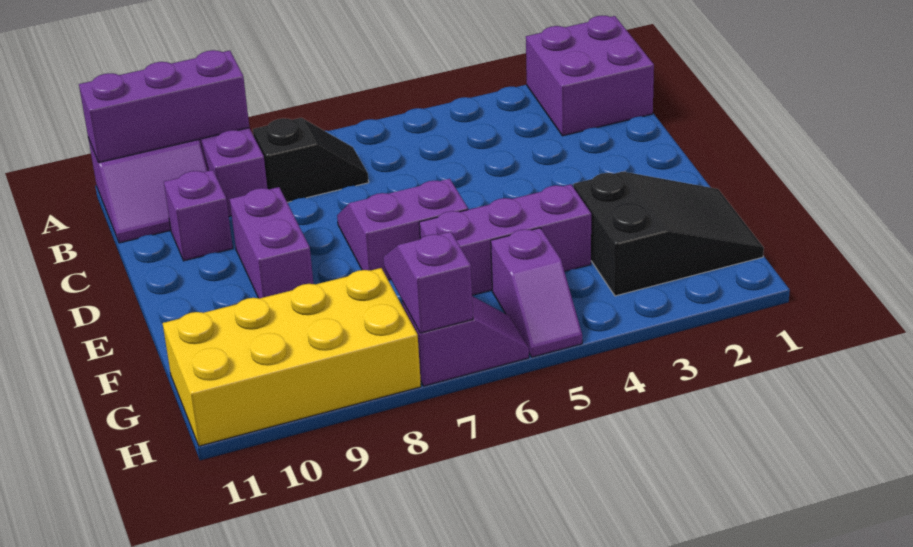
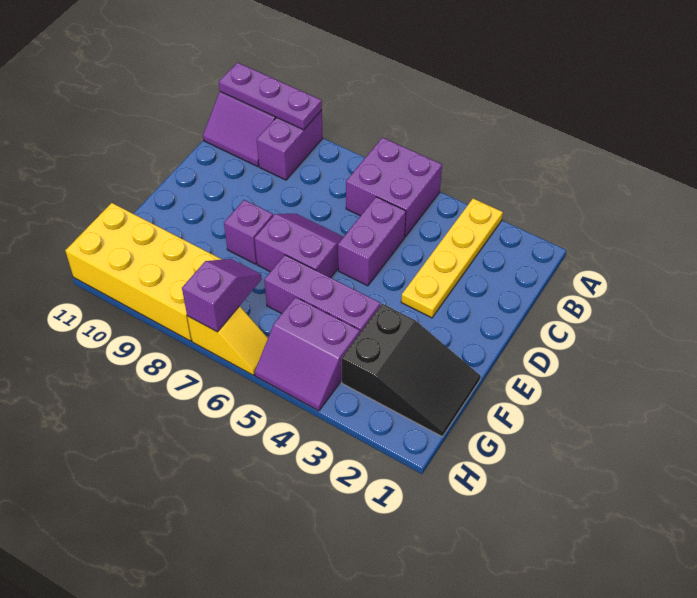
purple brick A1:B2 level 1 -> purple brick A5:B6 level 1
none -> yellow plate A3:D3 level 1
purple brick A9:A11 level 2 -> purple plate A9:A11 level 2
black slope B7:B8 level 1 top 8 -> none
purple brick C10 level 1 -> purple brick E8 level 1
purple brick D9:E9 level 1 -> purple brick C5:D5 level 1
purple slope G5:H5 level 1 top G -> purple slope G4:H5 level 1 top G
purple slope H6:H7 level 1 top 7 -> yellow slope H6:H7 level 1 top 7

